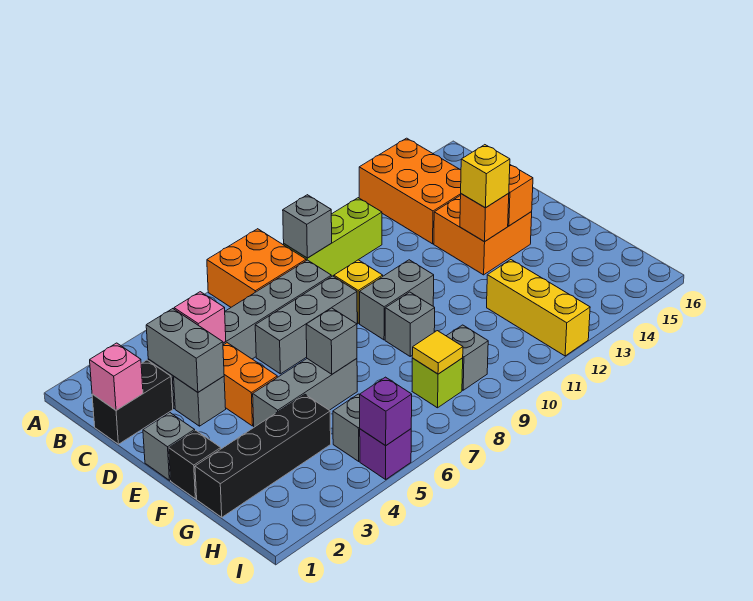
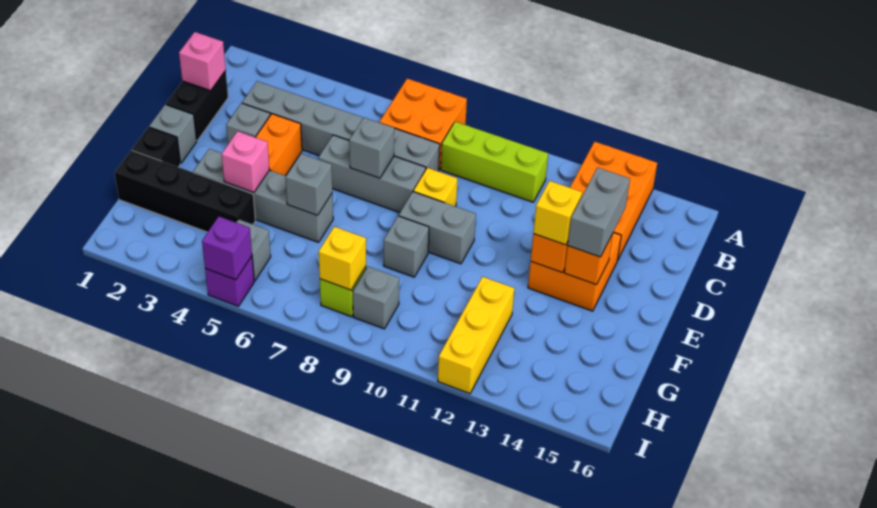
grey brick B9 level 2 -> grey brick D7 level 2
black brick C1:C2 level 1 -> black brick C1:D1 level 1
grey brick C3:D3 level 2 -> grey brick D14:E14 level 3
pink brick C4 level 2 -> pink brick F4 level 2
grey brick F4:F6 level 1 -> grey brick F3:F6 level 1
yellow tile H8 level 2 -> yellow brick H8 level 2

